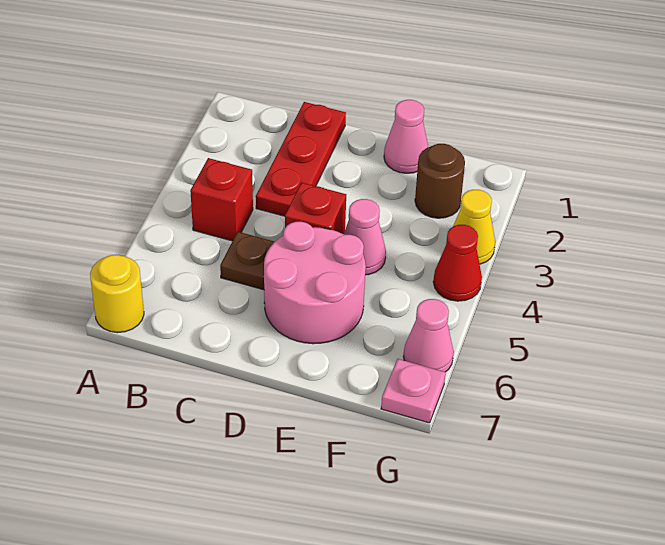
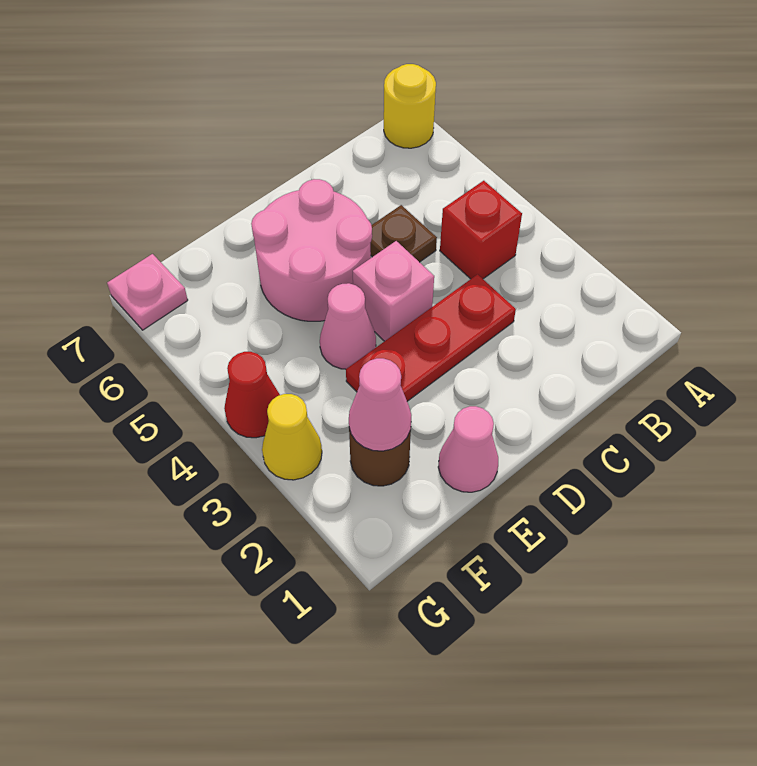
red plate C1:C3 level 1 -> red plate C3:E3 level 1
red brick D4 level 1 -> pink brick D4 level 1
pink cone G6 level 1 -> pink cone F2 level 2

